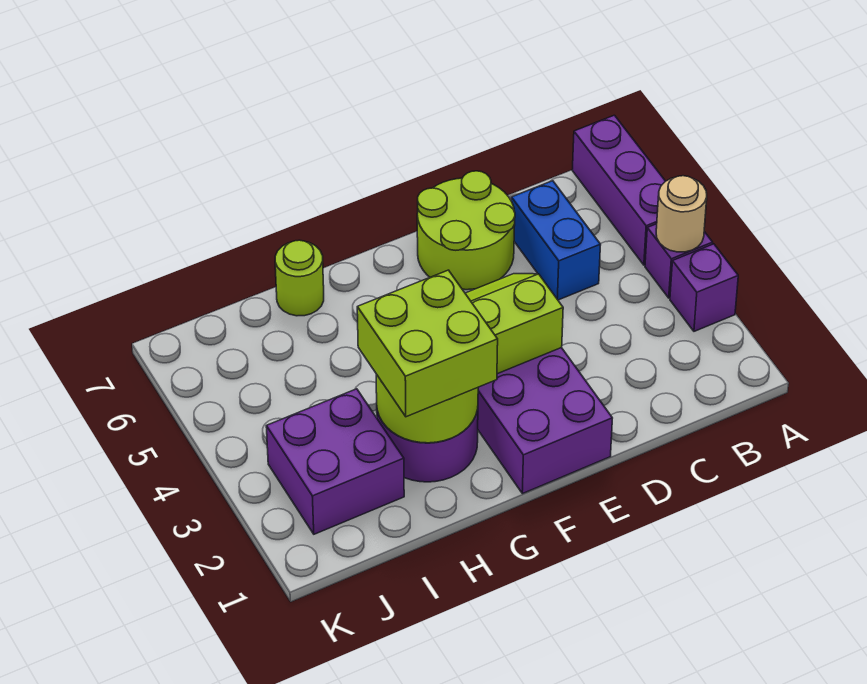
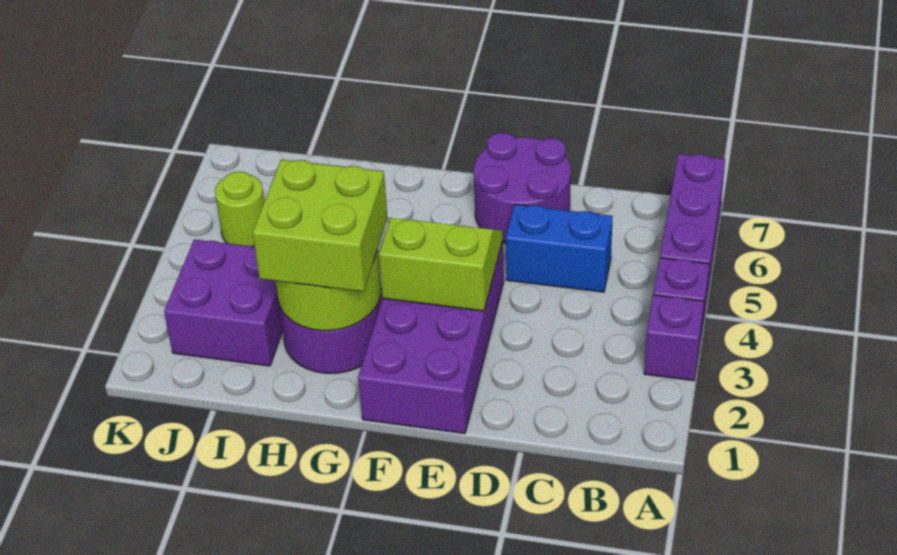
tan round brick A4 level 2 -> none
blue brick C5:C6 level 1 -> blue brick C5:D5 level 1
lime round brick D6:E7 level 1 -> purple round brick D6:E7 level 1
lime round brick H7 level 1 -> lime round brick J5 level 1

